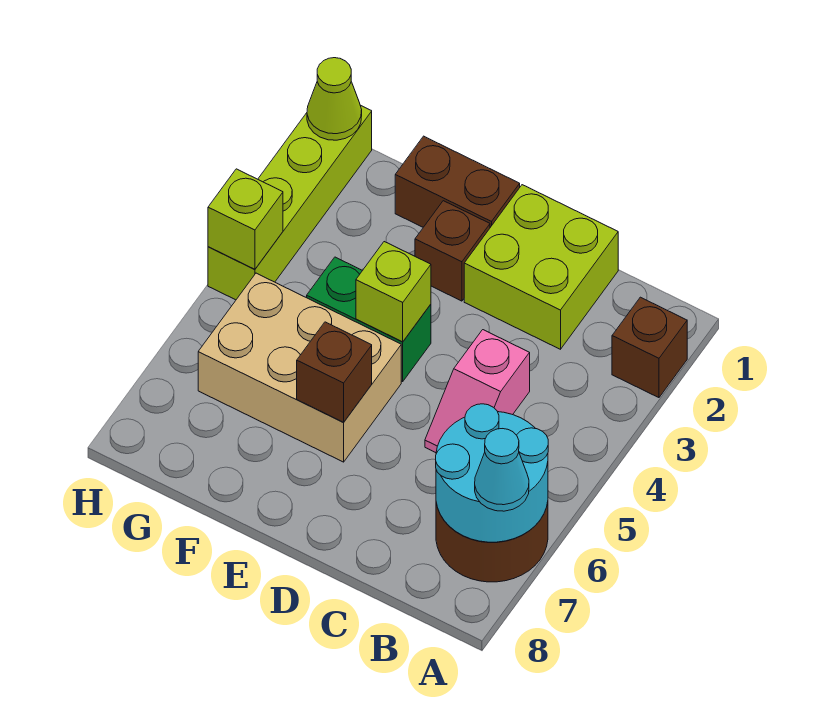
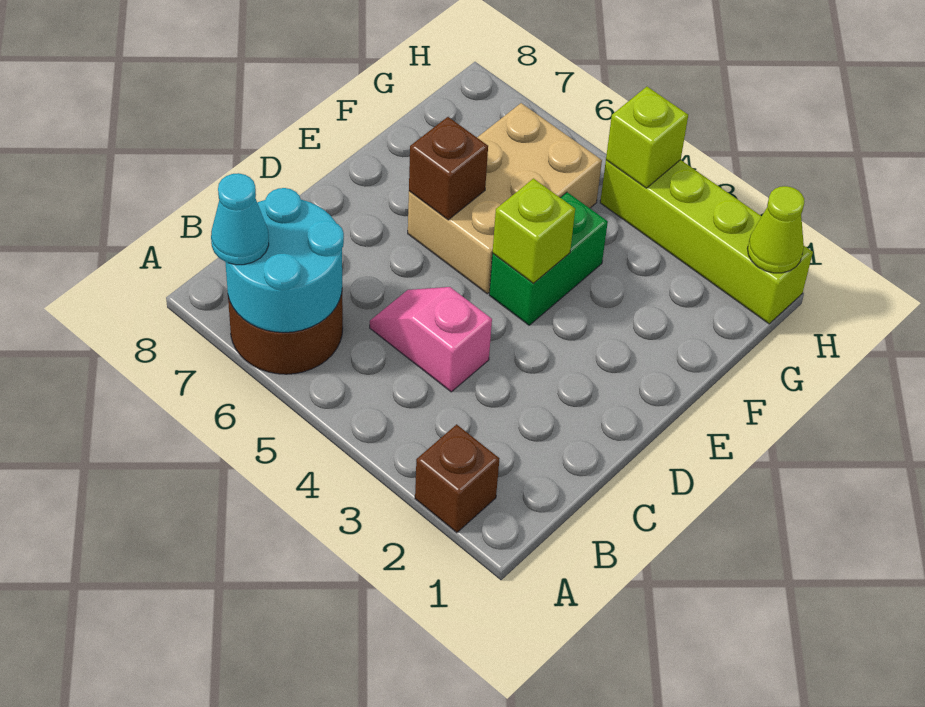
lime brick C1:D2 level 1 -> none
brown brick E1:F1 level 1 -> none
brown brick E2 level 1 -> none

